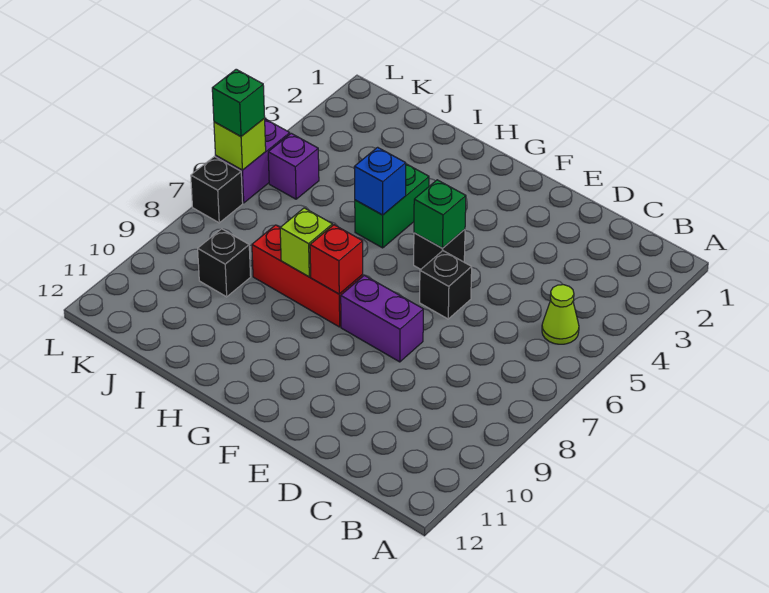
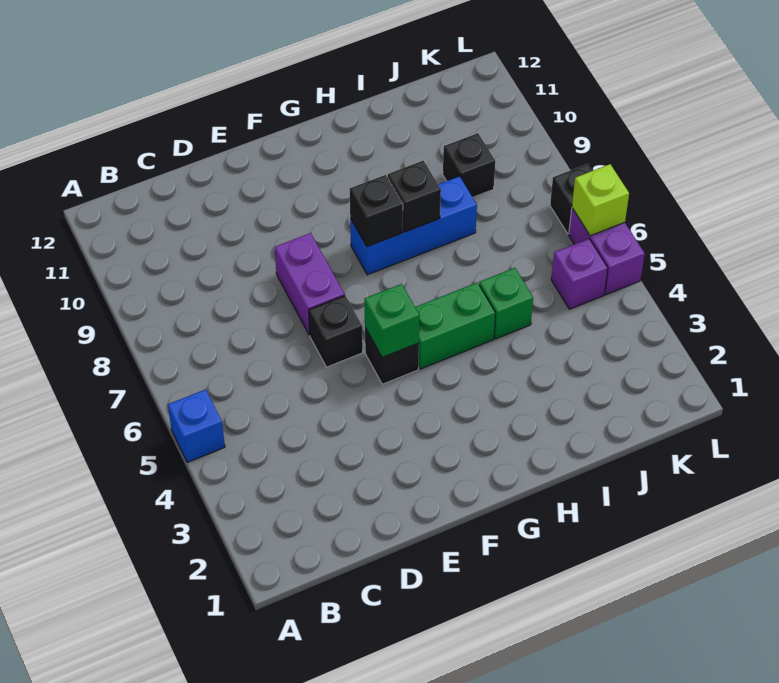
lime cone B5 level 1 -> none
purple brick E8:F8 level 1 -> purple brick E7:E8 level 1
red brick G8:I8 level 1 -> blue brick G8:I8 level 1
red brick G8 level 2 -> black brick G8 level 2
green brick H4:H5 level 1 -> green brick G5:H5 level 1
blue brick H5 level 2 -> blue brick A5 level 1
lime brick H8 level 2 -> black brick H8 level 2
green brick L6 level 3 -> green brick I5 level 1

